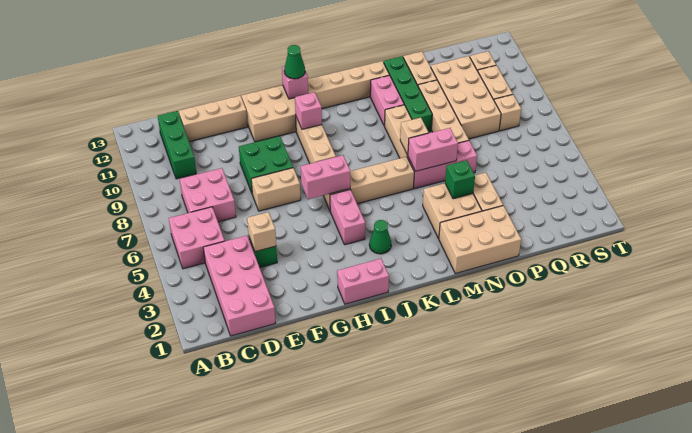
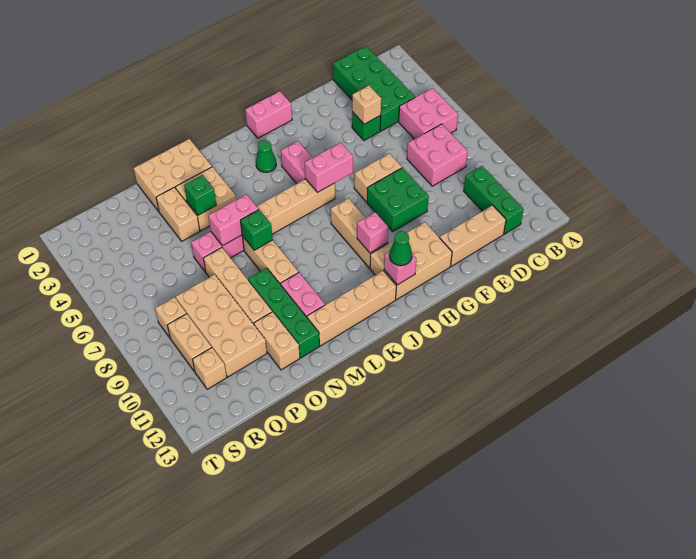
pink brick C1:D4 level 1 -> green brick C1:D4 level 1
tan brick M7 level 2 -> green brick M7 level 2

